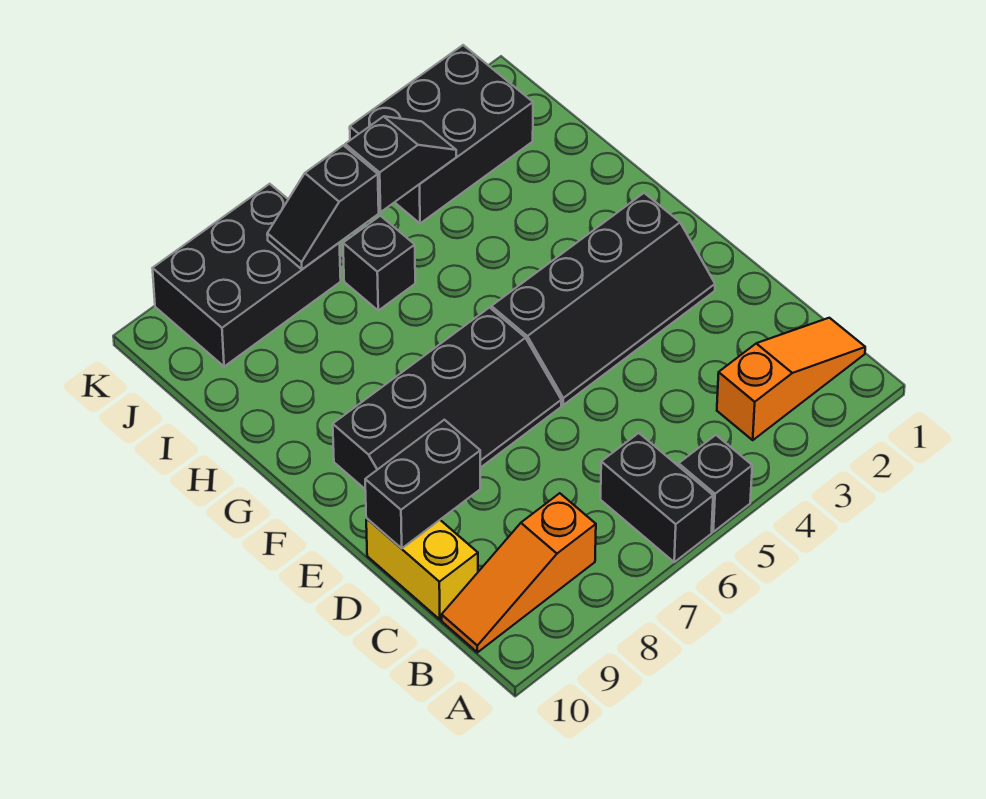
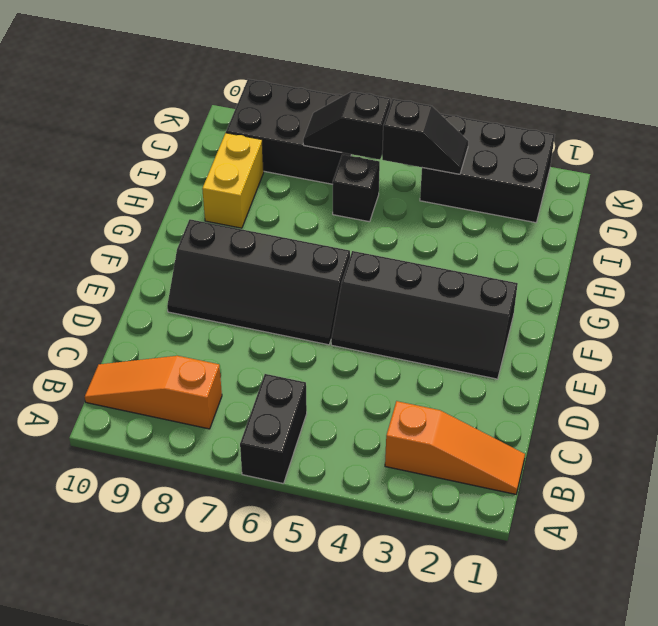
black brick A5 level 1 -> none
yellow brick C10:D10 level 1 -> yellow brick H9:I9 level 1
black brick D9:D10 level 2 -> none

